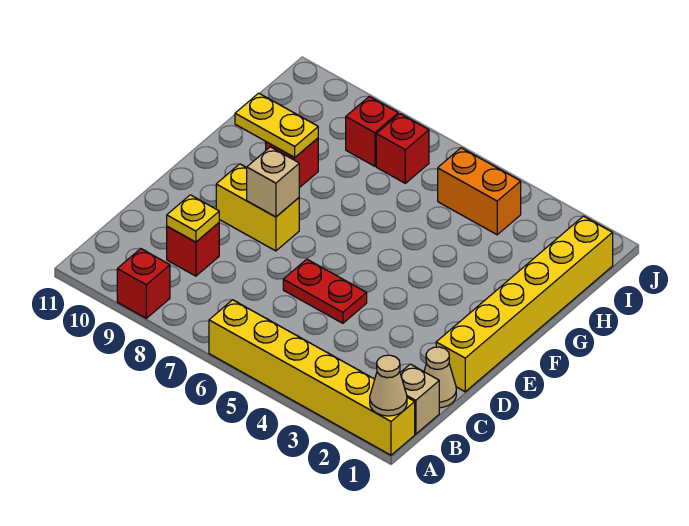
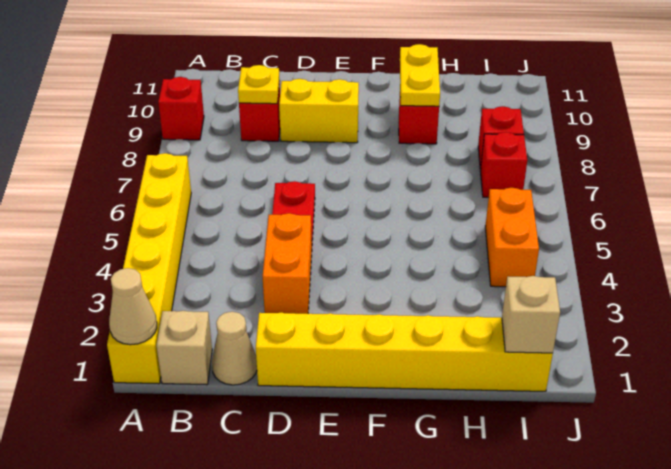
none -> orange brick D3:D4 level 1
yellow brick E8:E9 level 1 -> yellow brick D9:E9 level 1
tan brick E8 level 2 -> tan brick I1 level 2

